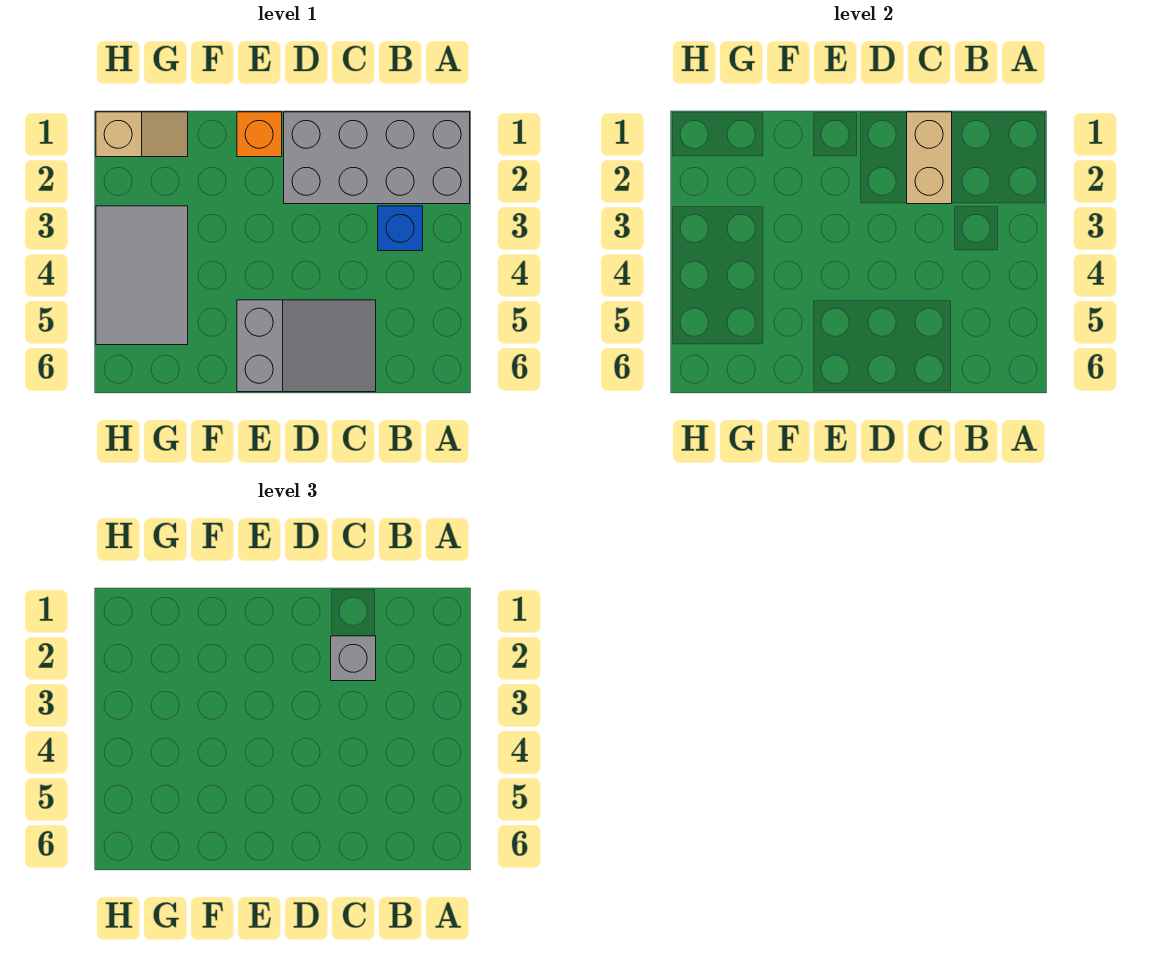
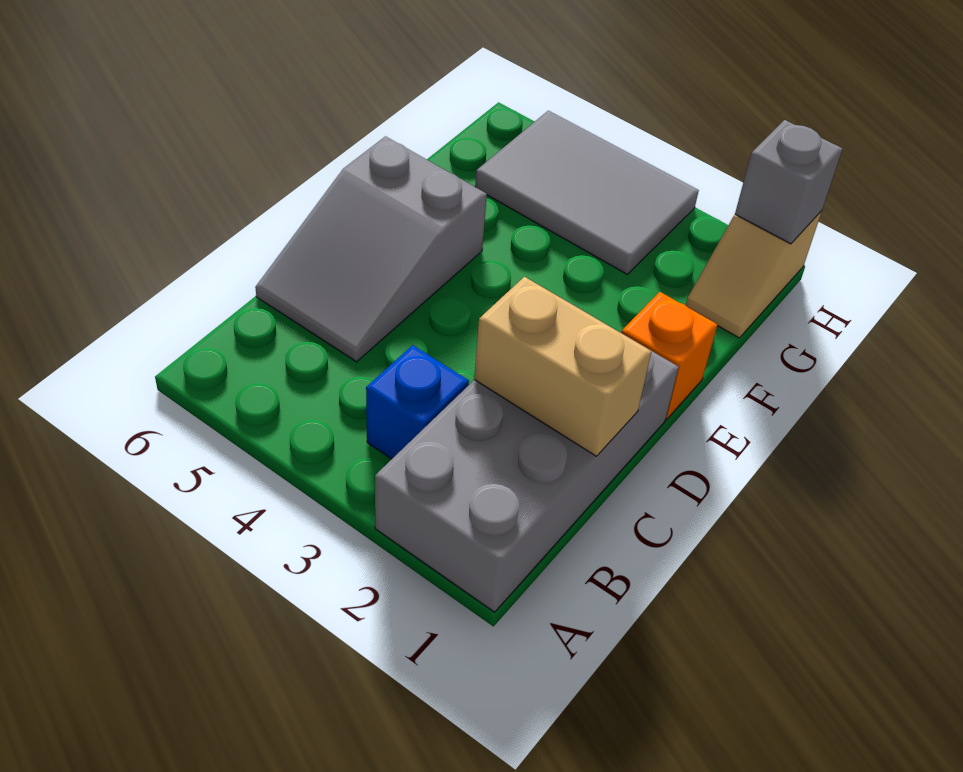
grey brick C2 level 3 -> grey brick H1 level 2

